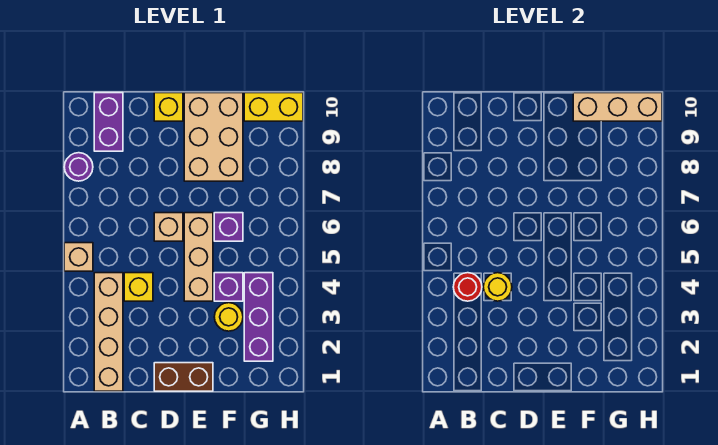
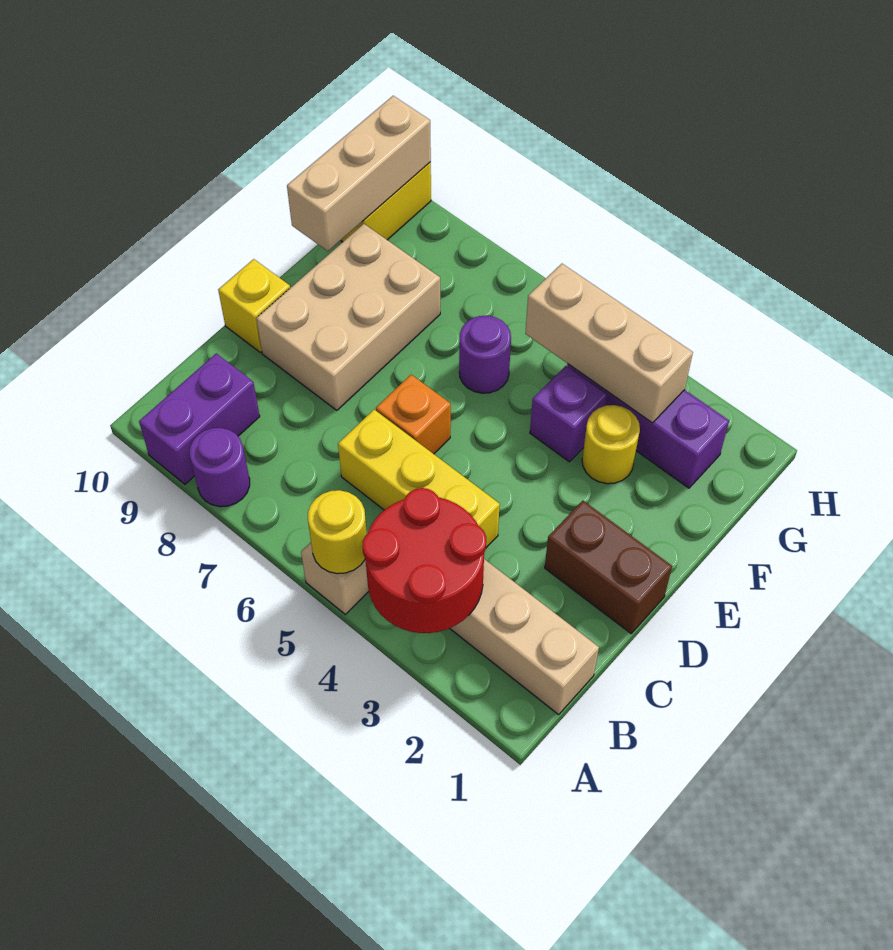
red round brick B4 level 2 -> red round brick A3:B4 level 2
purple brick B9:B10 level 1 -> purple brick A9:B9 level 1
yellow brick C4 level 1 -> yellow brick C4:C6 level 1
yellow round brick C4 level 2 -> yellow round brick A5 level 2
brown brick D1:E1 level 1 -> brown brick D1:D2 level 1
tan brick D6 level 1 -> orange brick D6 level 1
tan brick E4:E6 level 1 -> tan brick G3:G5 level 2
tan brick E8:F10 level 1 -> tan brick D8:F9 level 1
purple brick F6 level 1 -> purple round brick F6 level 1

